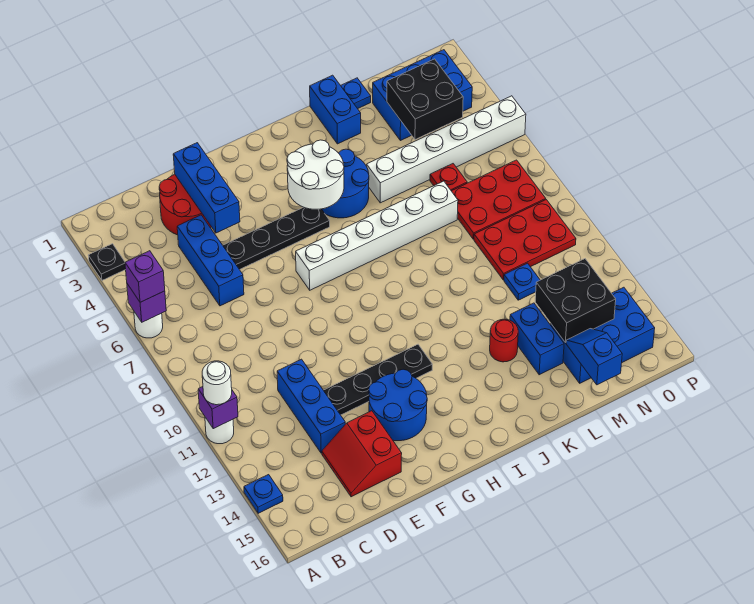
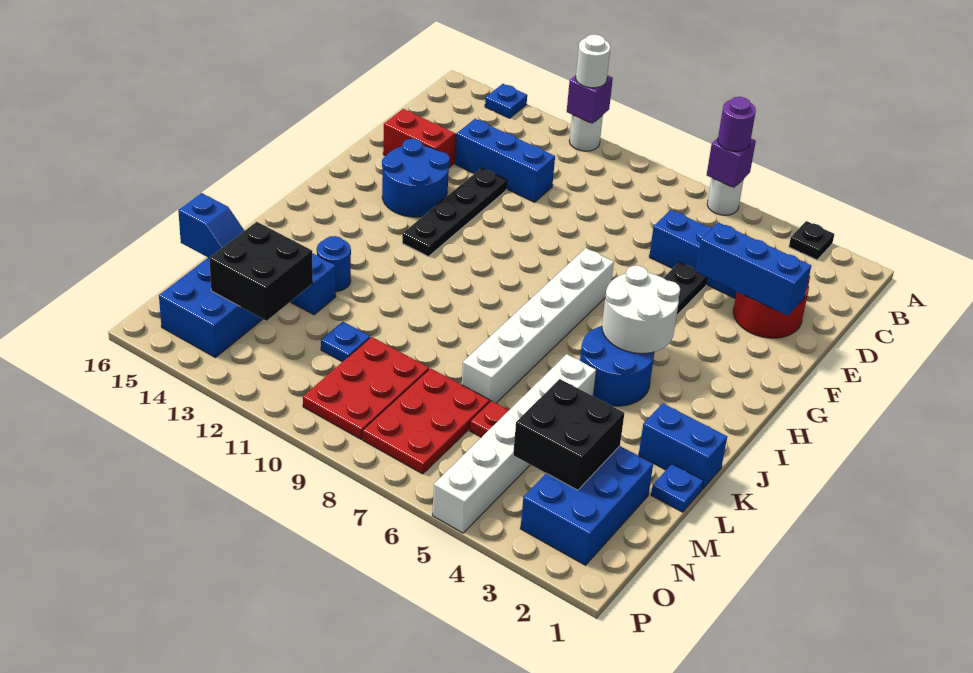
purple brick A6 level 3 -> purple round brick A6 level 3
red round brick K13 level 1 -> blue round brick K13 level 1

